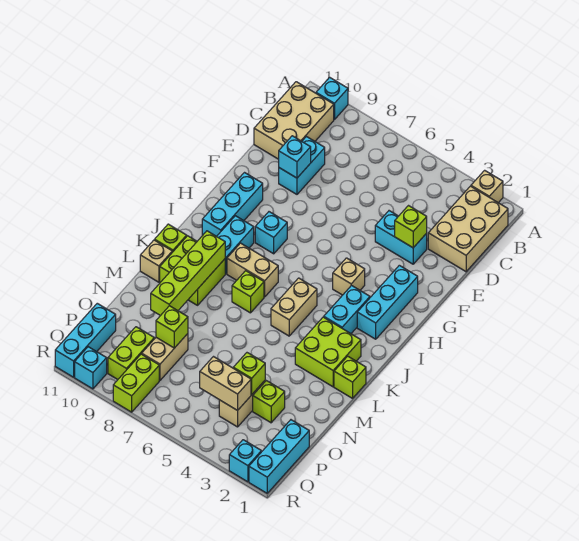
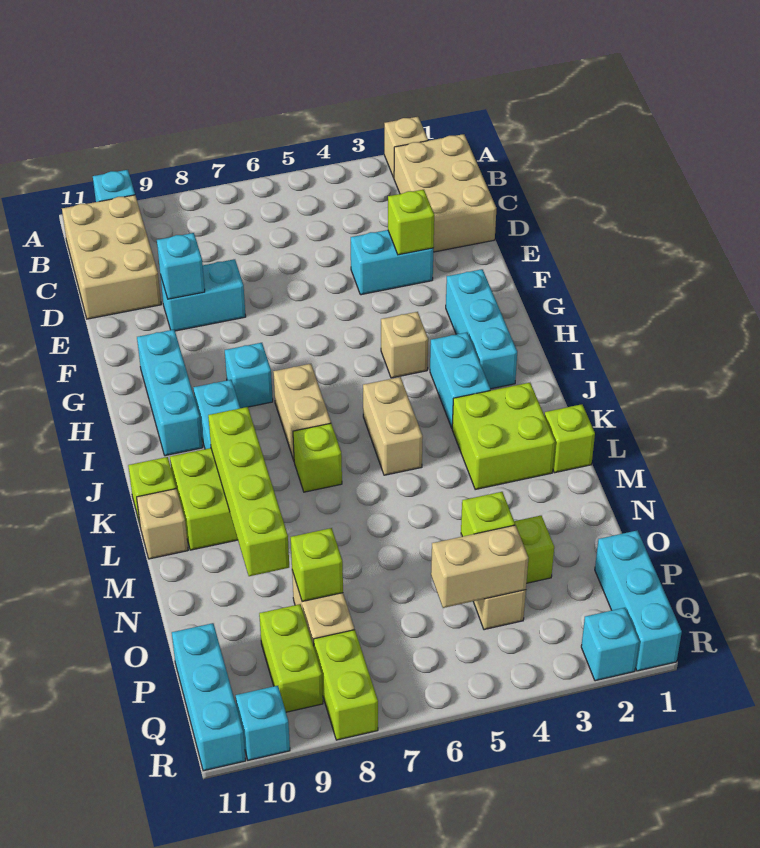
cyan brick D9:E9 level 1 -> cyan brick E8:E9 level 1
tan brick J7:J8 level 1 -> tan brick I7:J7 level 1

